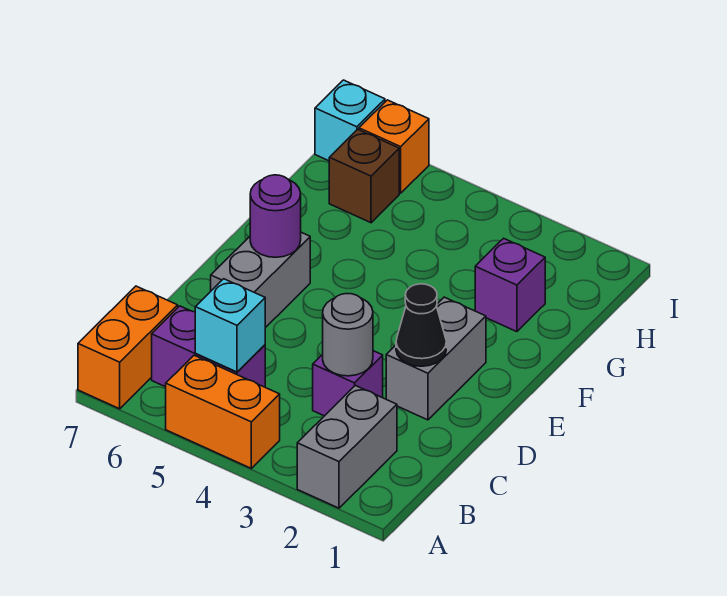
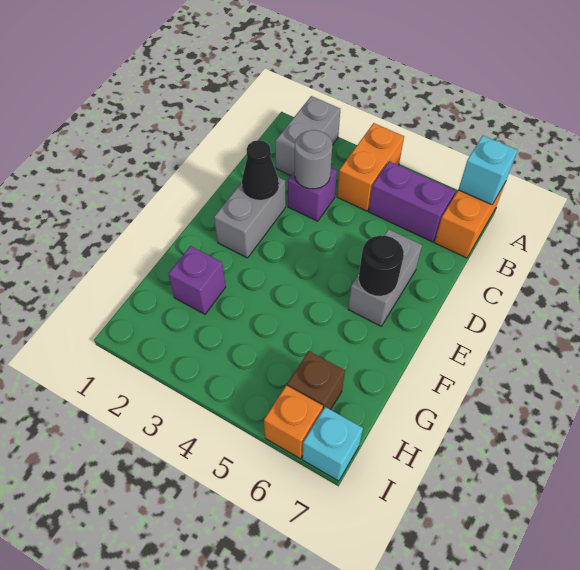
orange brick A4:A5 level 1 -> orange brick A4:B4 level 1
cyan brick B5 level 2 -> cyan brick A7 level 2
purple round brick E6 level 2 -> black round brick E6 level 2

